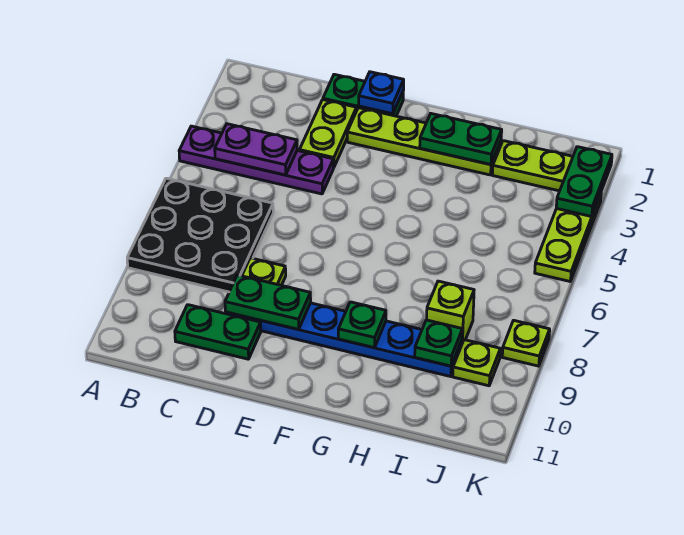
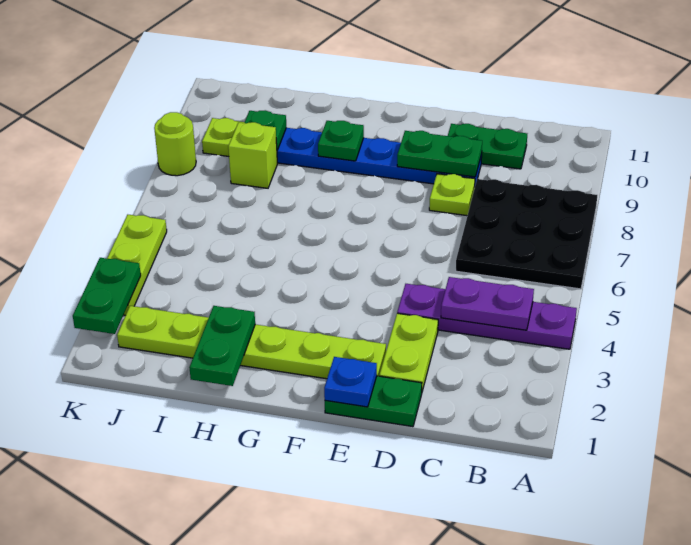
green plate G2:H2 level 2 -> green plate H1:H2 level 2
lime plate K8 level 1 -> lime round brick K8 level 1

